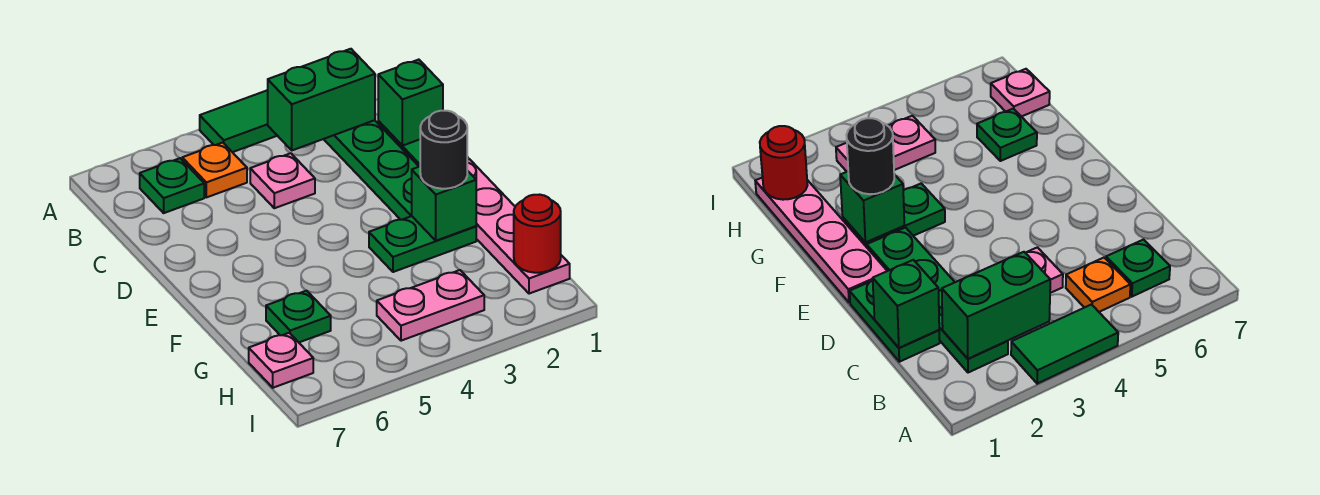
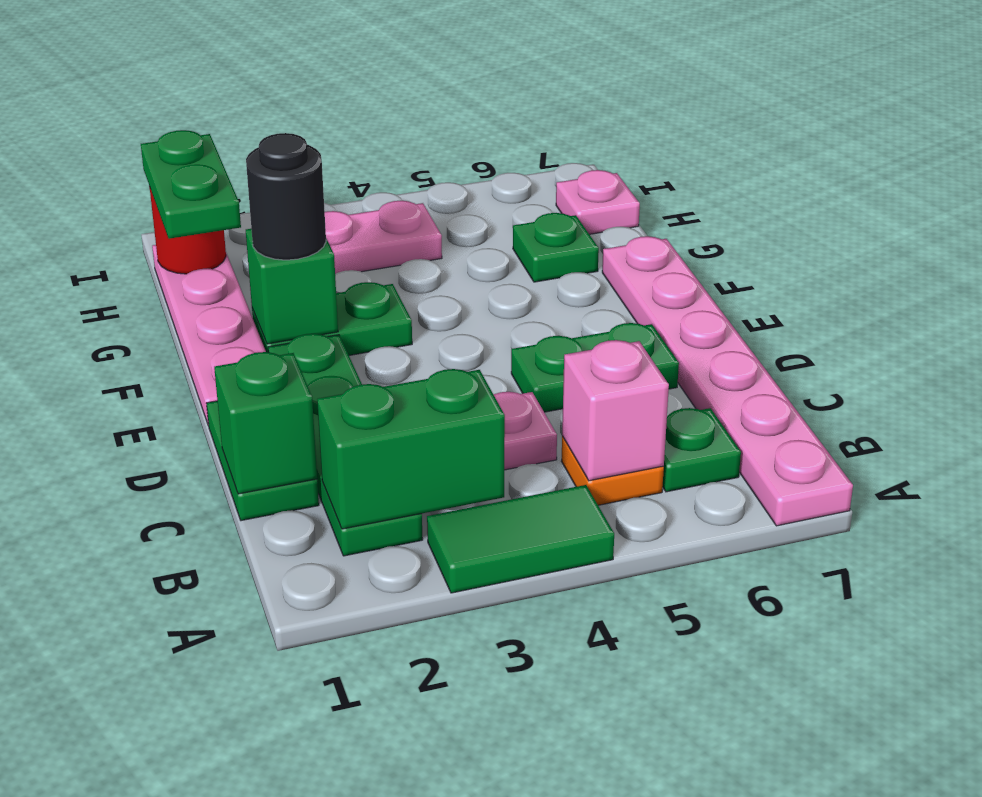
none -> pink plate A7:F7 level 1
none -> pink brick B5 level 2
none -> green plate D5:D6 level 1
none -> green plate G1:H1 level 3

